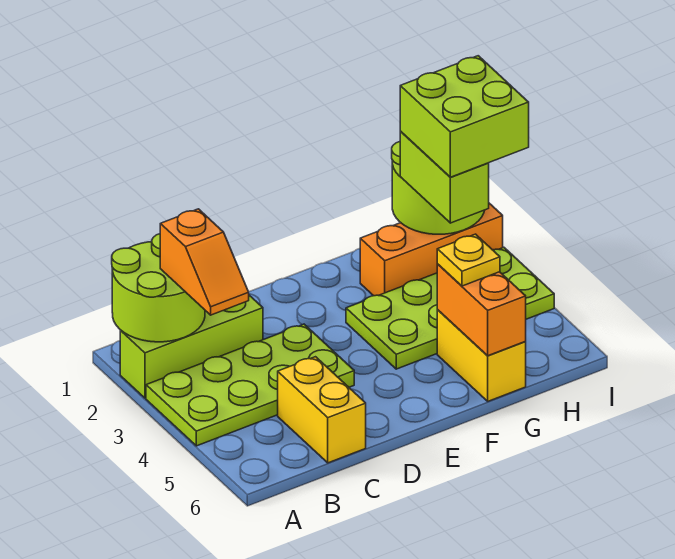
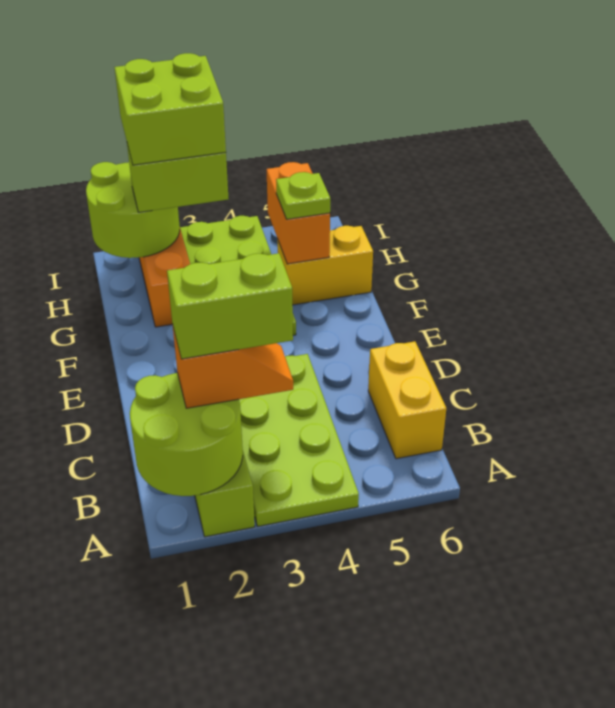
none -> lime brick B2:B3 level 4
yellow brick C5:C6 level 1 -> yellow brick B6:C6 level 1
orange brick G5:G6 level 2 -> orange brick G5:H5 level 2
yellow plate G5 level 3 -> lime plate G5 level 3

